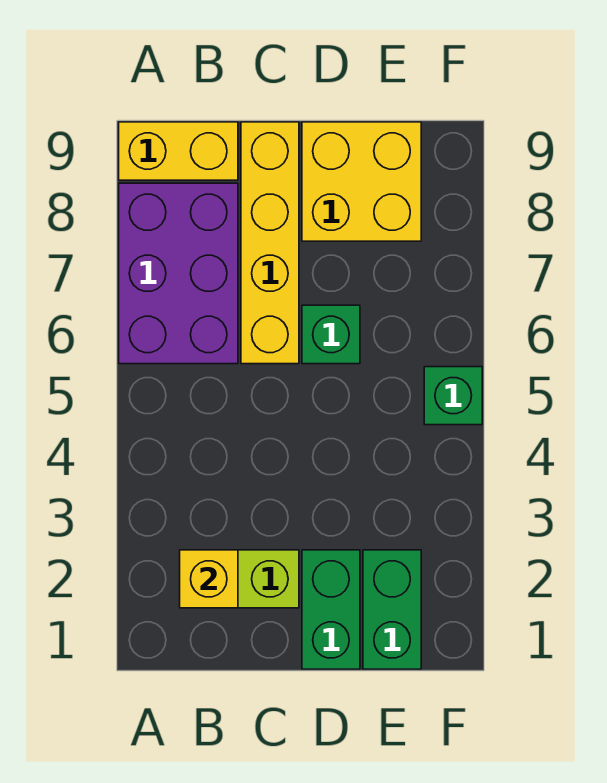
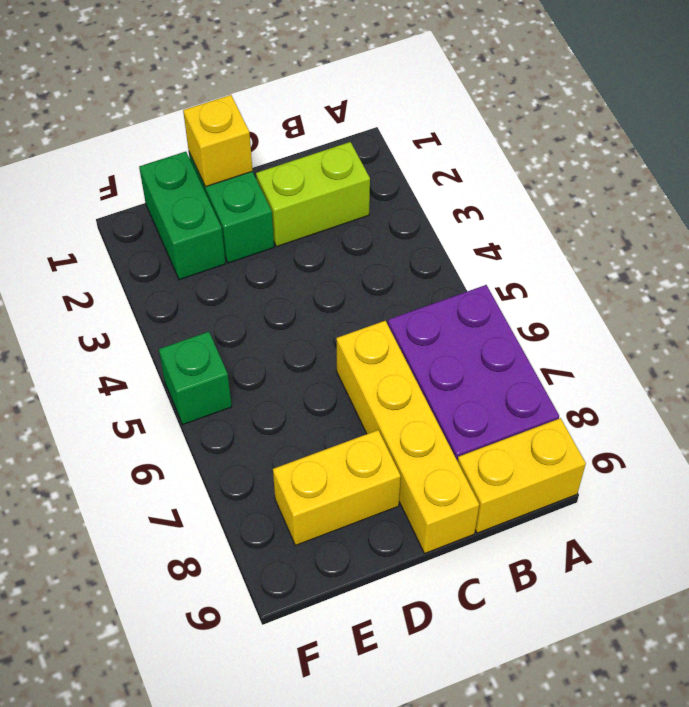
yellow brick B2 level 2 -> yellow brick D1 level 2
green brick D6 level 1 -> none
yellow brick D8:E9 level 1 -> yellow brick D8:E8 level 1

